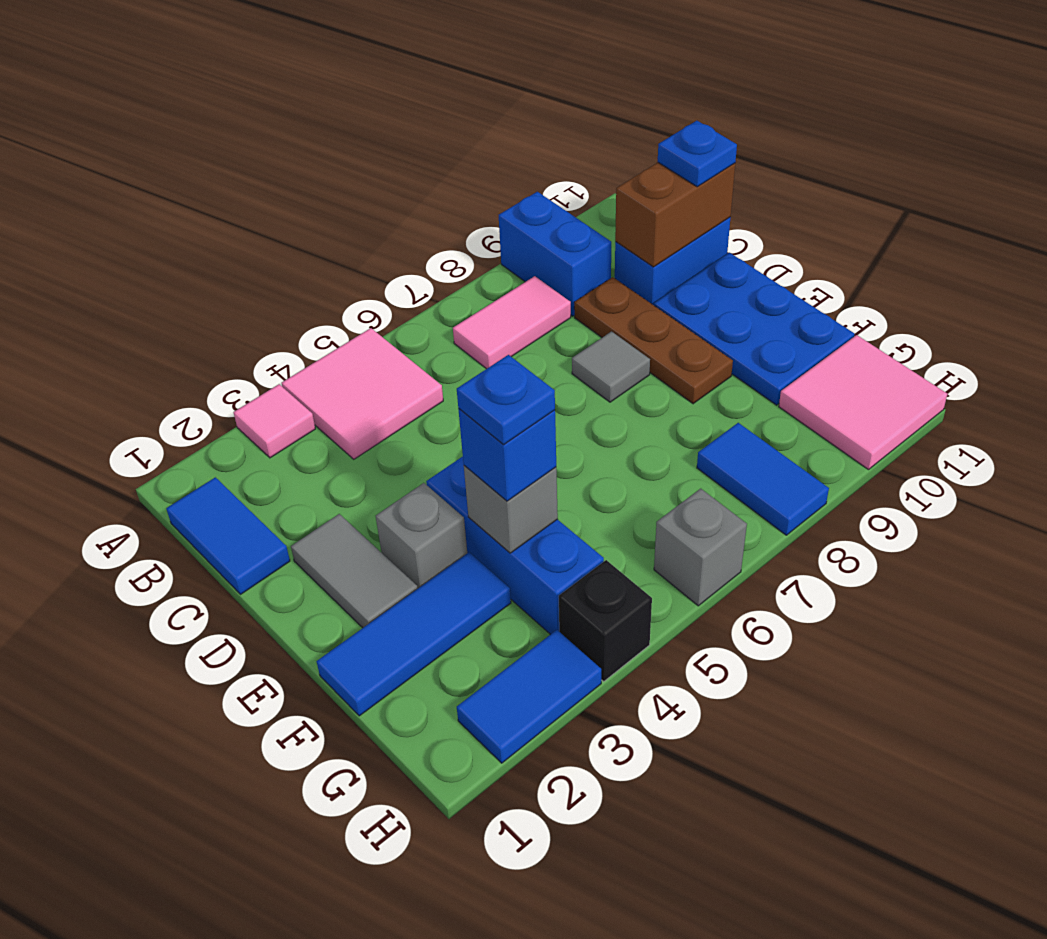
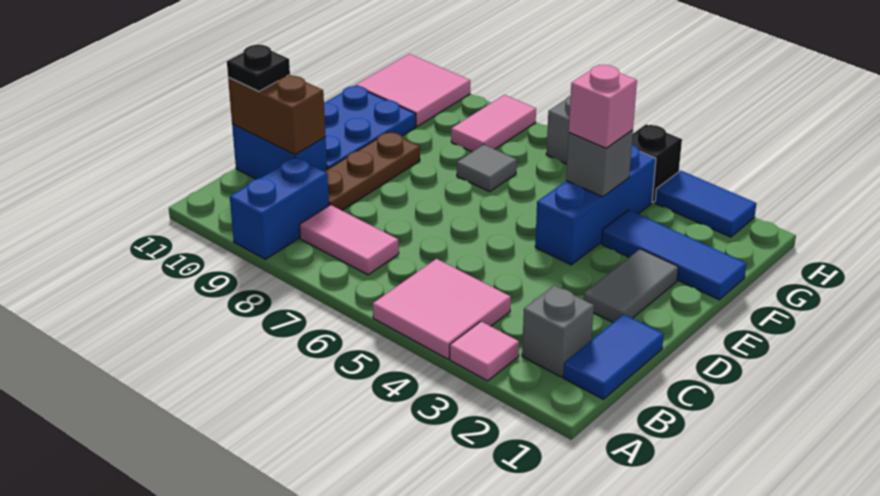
blue plate C11 level 3 -> black plate C11 level 3
grey tile D8 level 1 -> grey tile F7 level 1
grey brick E3 level 1 -> grey brick B2 level 1
blue brick F4 level 3 -> pink brick F4 level 3
blue plate F4 level 4 -> none
blue tile G8:H8 level 1 -> pink tile G8:H8 level 1

